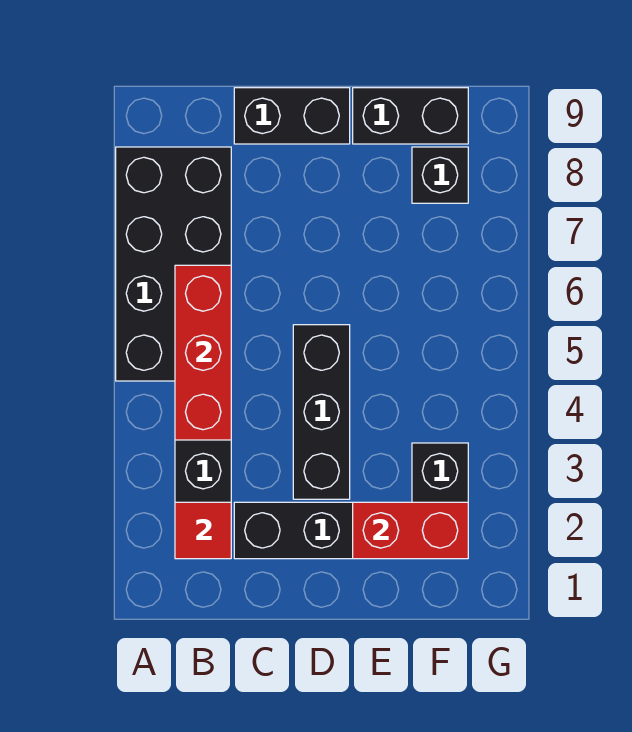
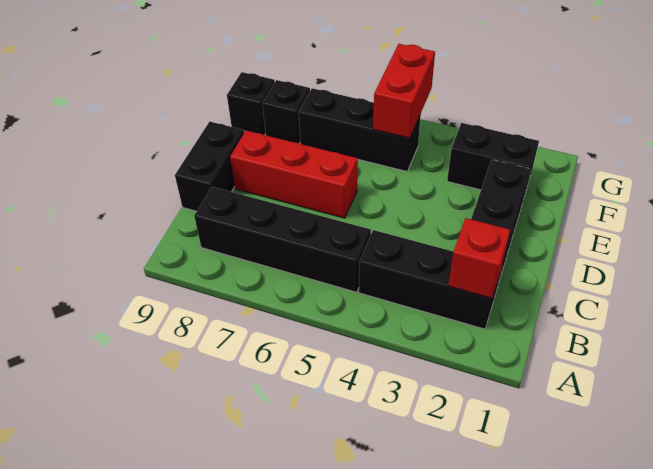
black brick A5:B8 level 1 -> black brick B5:B8 level 1
red tile B2 level 2 -> red brick B2 level 2
red brick B4:B6 level 2 -> red brick D6:D8 level 1
black brick D3:D5 level 1 -> black brick F5:F7 level 1
red brick E2:F2 level 2 -> red brick F5:G5 level 2
black brick E9:F9 level 1 -> black brick F9 level 1

